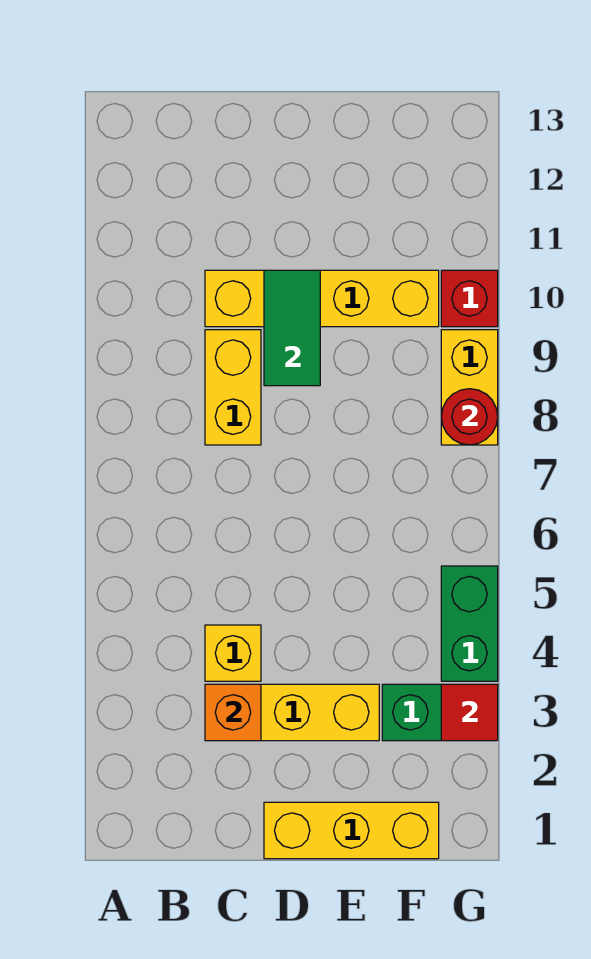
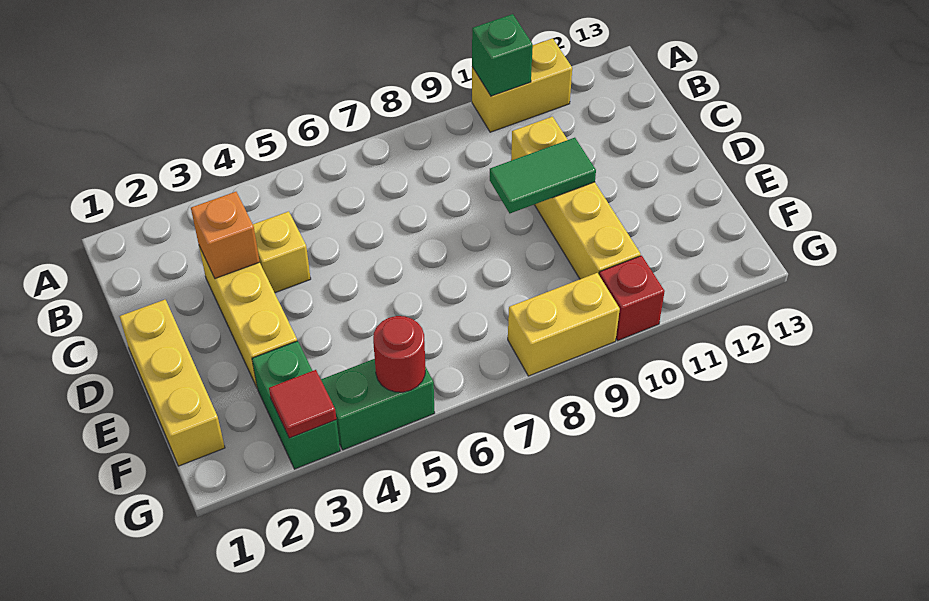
none -> green brick A10 level 2
yellow brick C8:C9 level 1 -> yellow brick A10:A11 level 1
red round brick G8 level 2 -> red round brick G5 level 2

